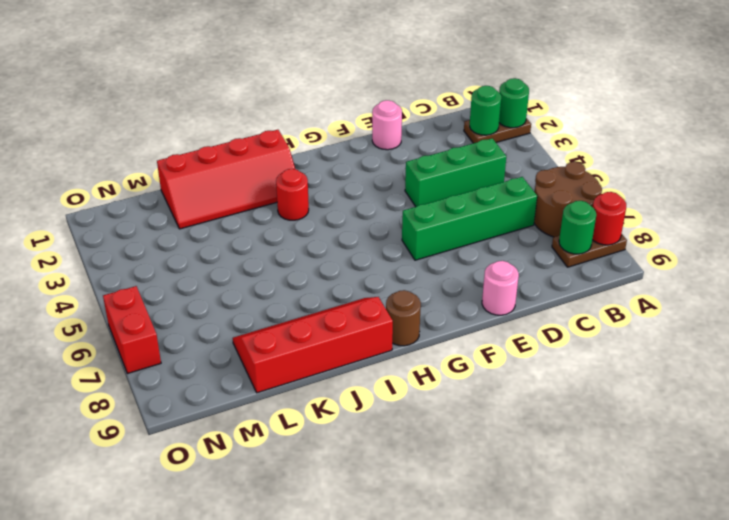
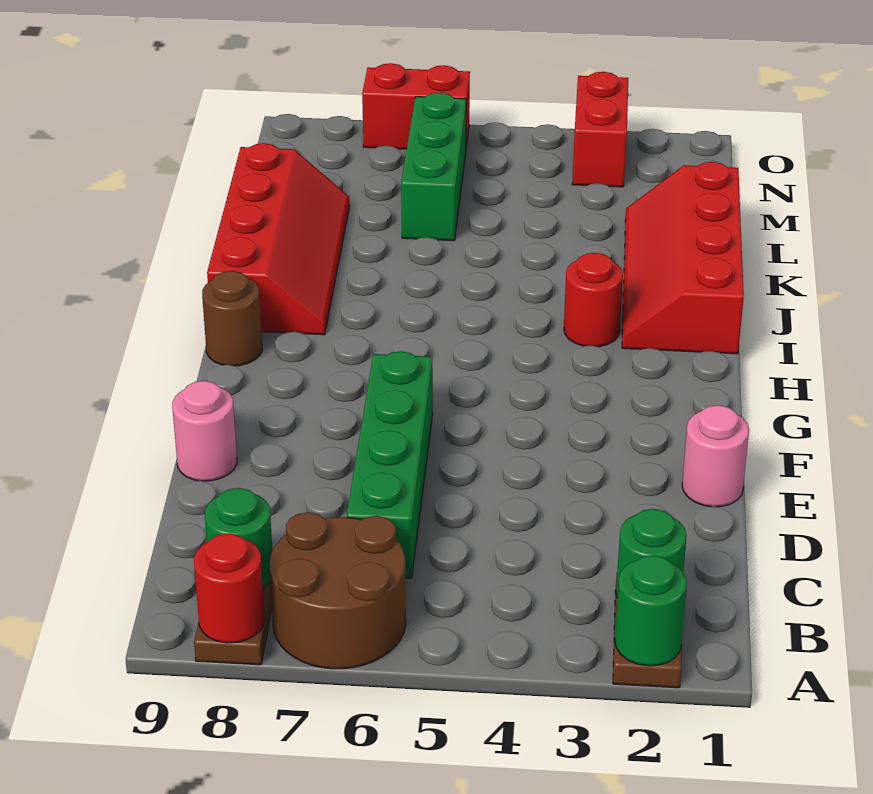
green brick C4:E4 level 1 -> green brick L6:N6 level 1
none -> red brick N3:O3 level 1

